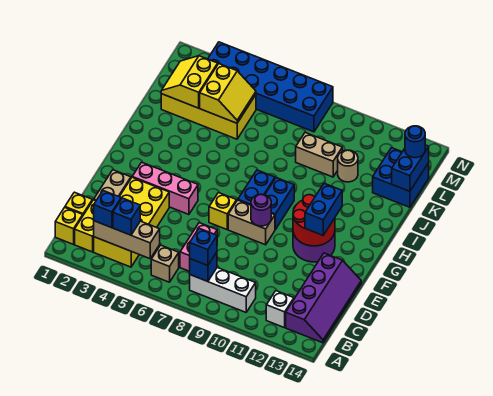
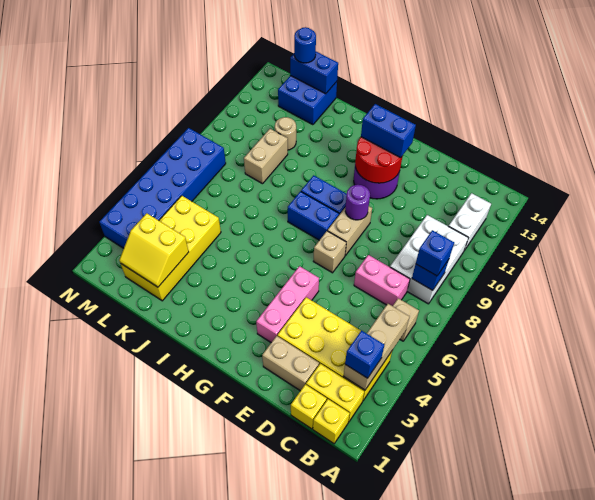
blue brick B4 level 3 -> none
white brick B8:B10 level 1 -> white brick B8:C10 level 1
white brick B12 level 1 -> white brick B11:B12 level 1
purple slope B13:E14 level 1 top 13 -> none
yellow brick F7 level 1 -> tan brick F7 level 1
yellow slope K4:L5 level 2 top 4 -> none

